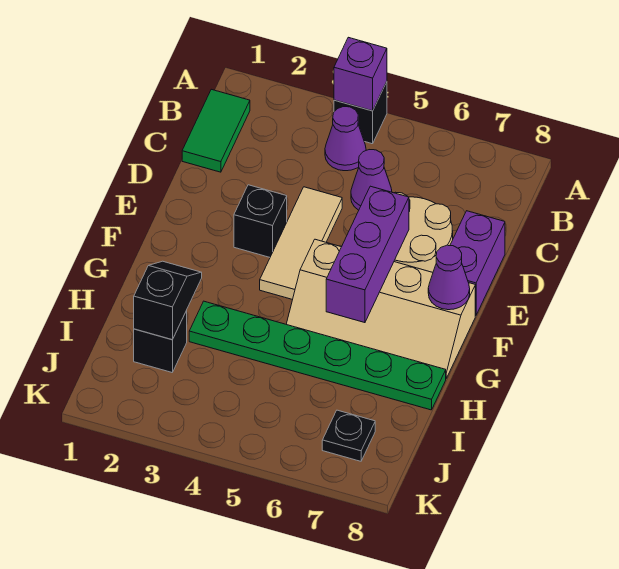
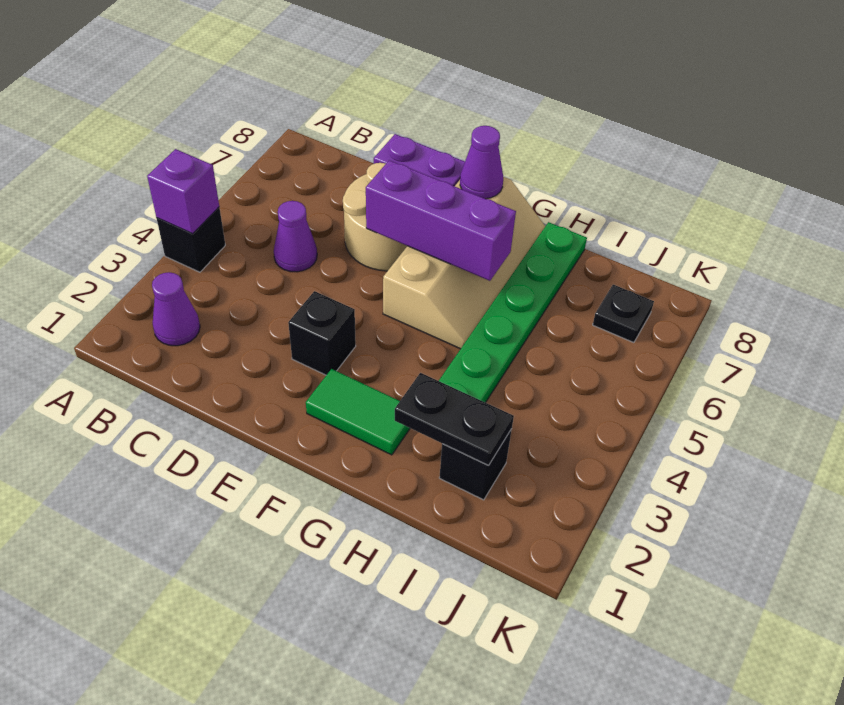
green tile B1:C1 level 1 -> green tile F2:G2 level 1
purple cone B4 level 1 -> purple cone B2 level 1
tan tile D4:F4 level 1 -> none
black slope H2:I2 level 2 top I -> black plate H2:I2 level 2

